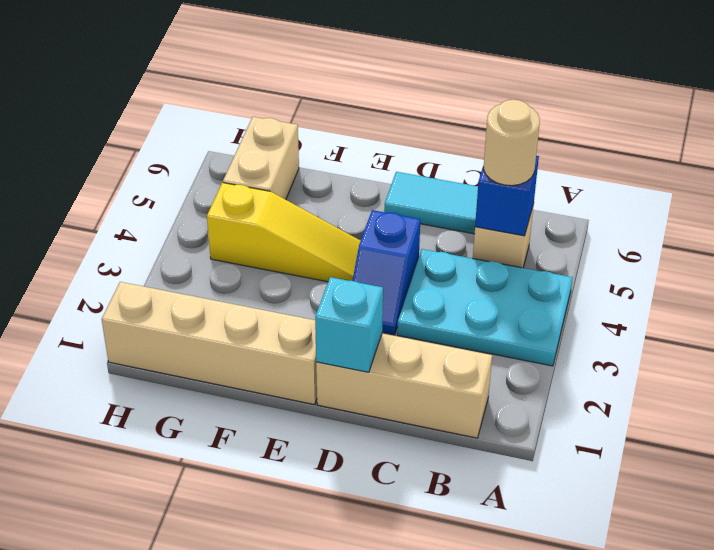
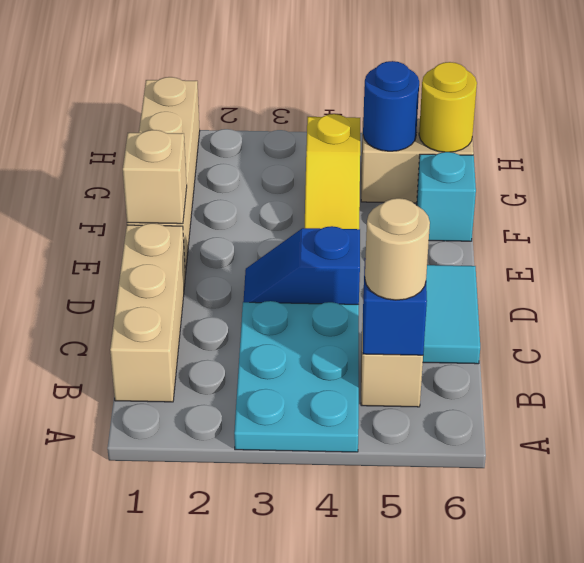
cyan brick D1 level 2 -> cyan brick F6 level 1
none -> tan brick E1 level 2
none -> blue round brick G5 level 2
none -> yellow round brick G6 level 2

